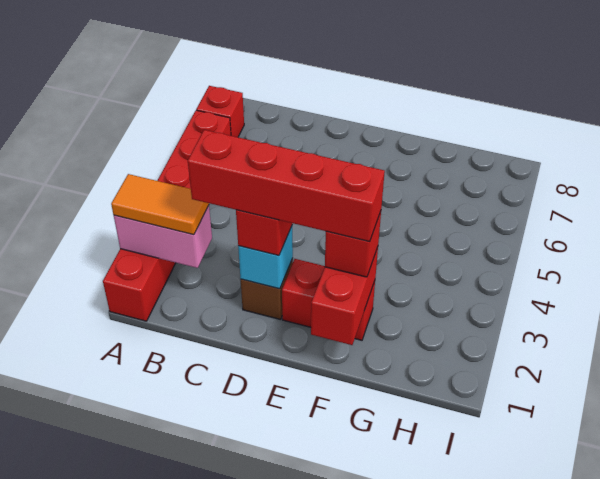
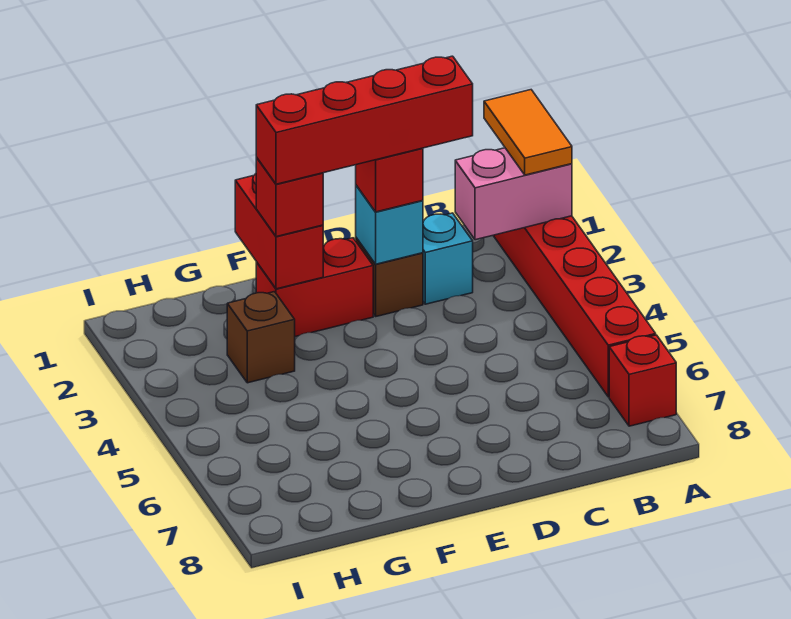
orange tile A2:B2 level 3 -> orange tile A1:A2 level 3
none -> cyan brick C2 level 1
none -> brown brick G3 level 1

